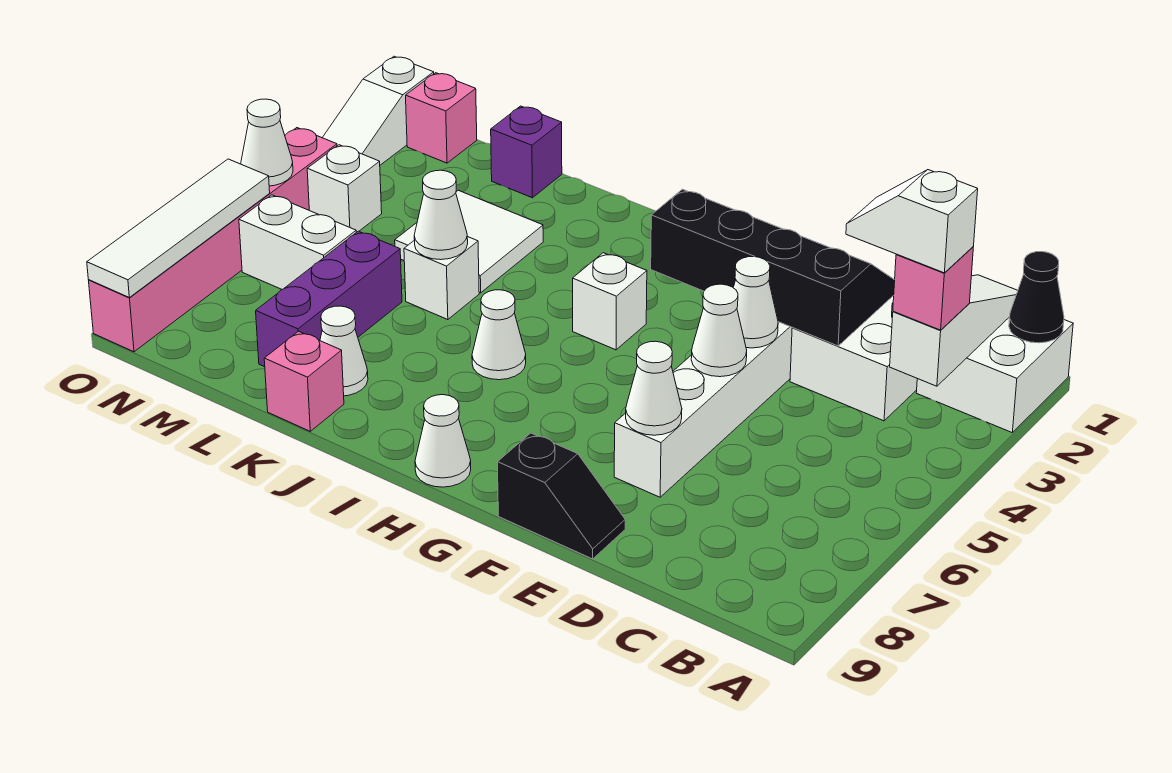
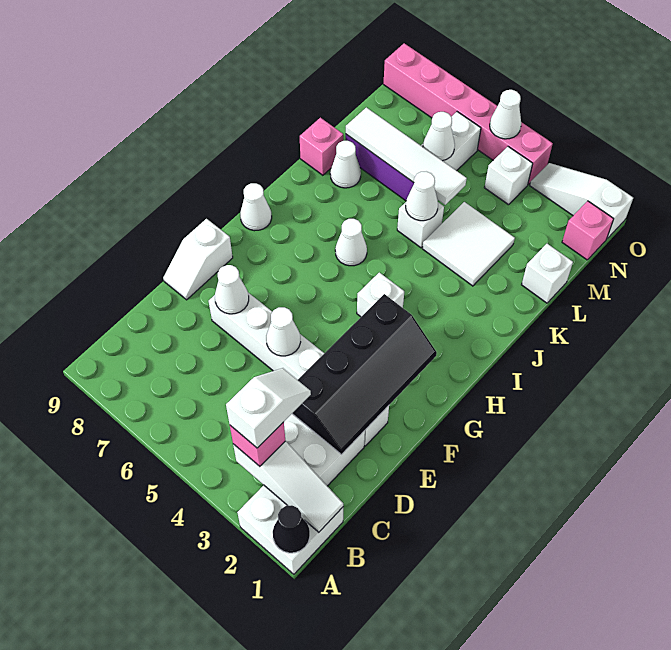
white cone E4 level 2 -> white cone M6 level 2
black slope E9:F9 level 1 top F -> white slope E9:F9 level 1 top F
purple brick L1 level 1 -> white brick L1 level 1
white tile O6:O9 level 2 -> white tile L5:L8 level 2

